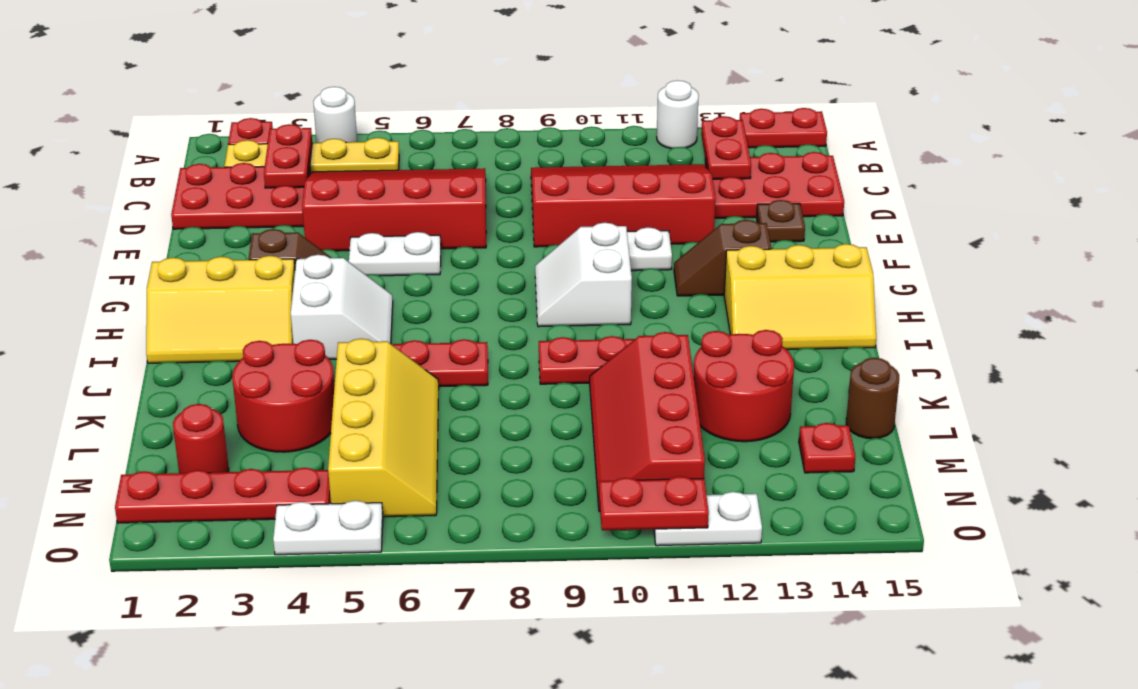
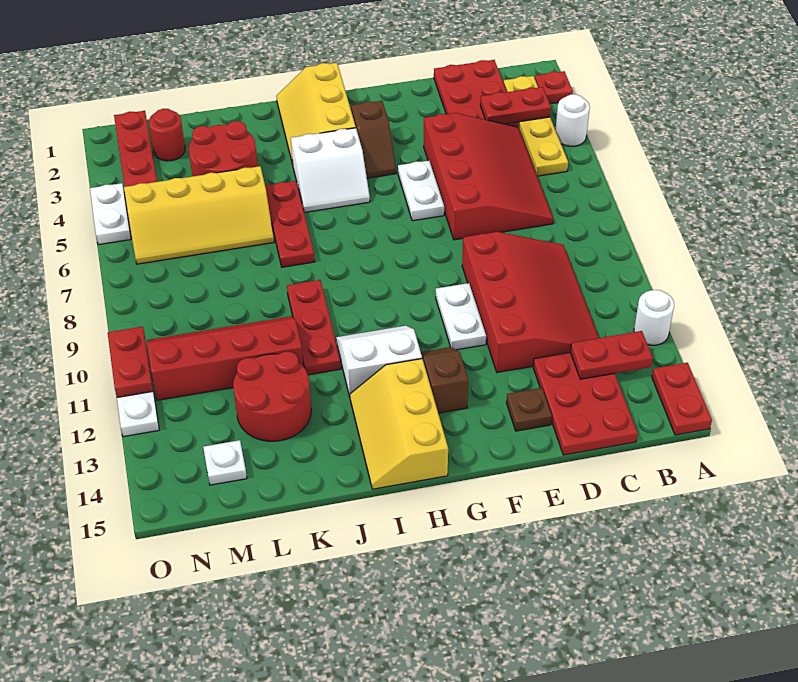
white slope G9:H10 level 1 top 10 -> white slope H11:I12 level 1 top 12
brown round brick L15 level 1 -> none
red plate M14 level 1 -> white plate M14 level 1

